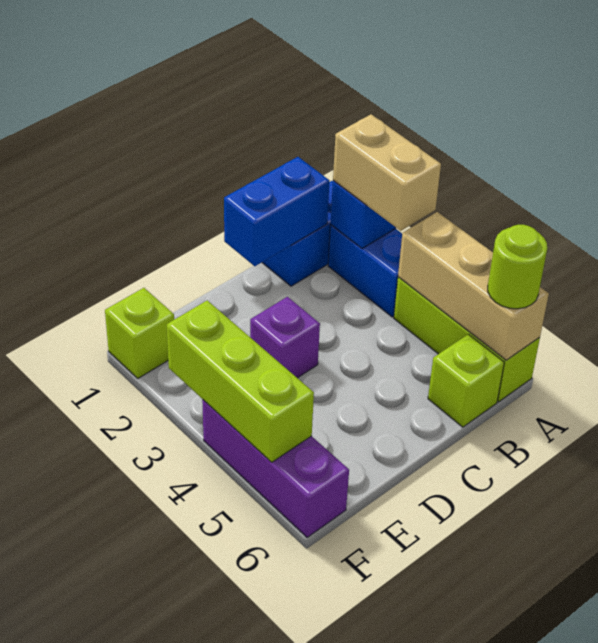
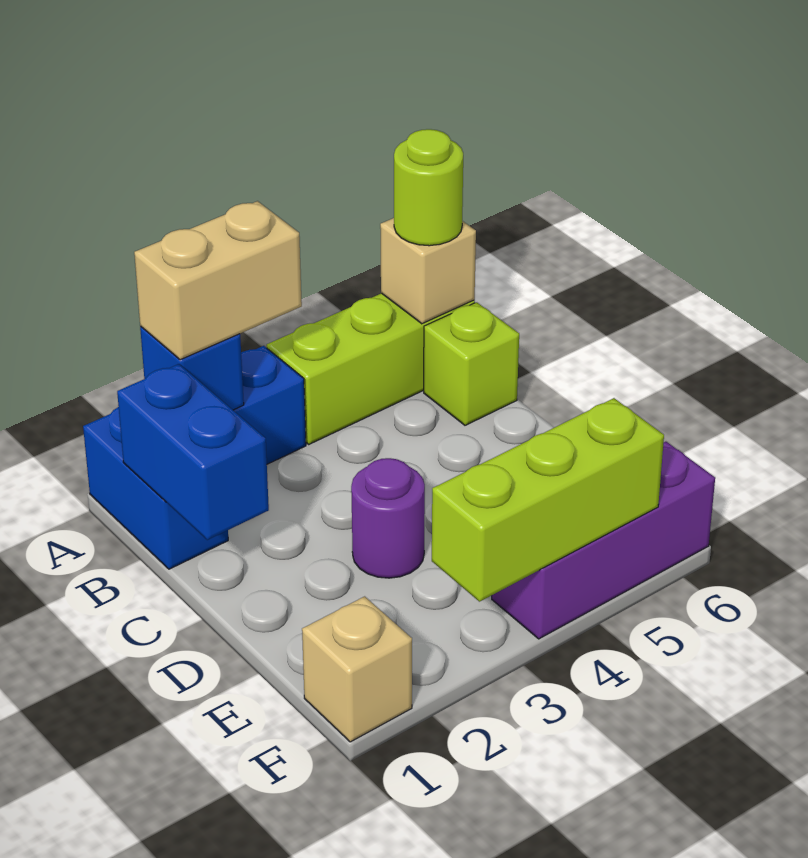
tan brick A4:A6 level 2 -> tan brick A6 level 2
purple brick D3 level 1 -> purple round brick D3 level 1
lime brick F1 level 1 -> tan brick F1 level 1

